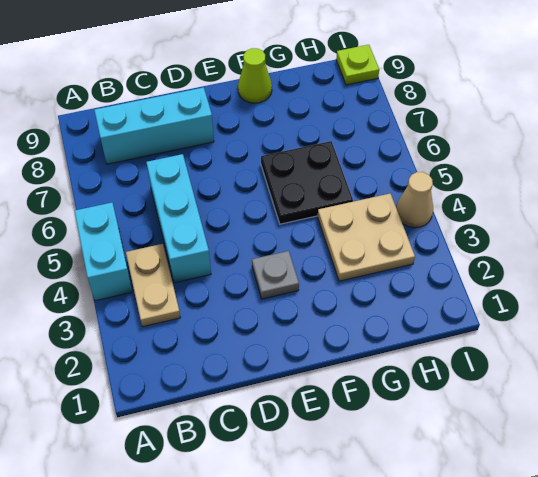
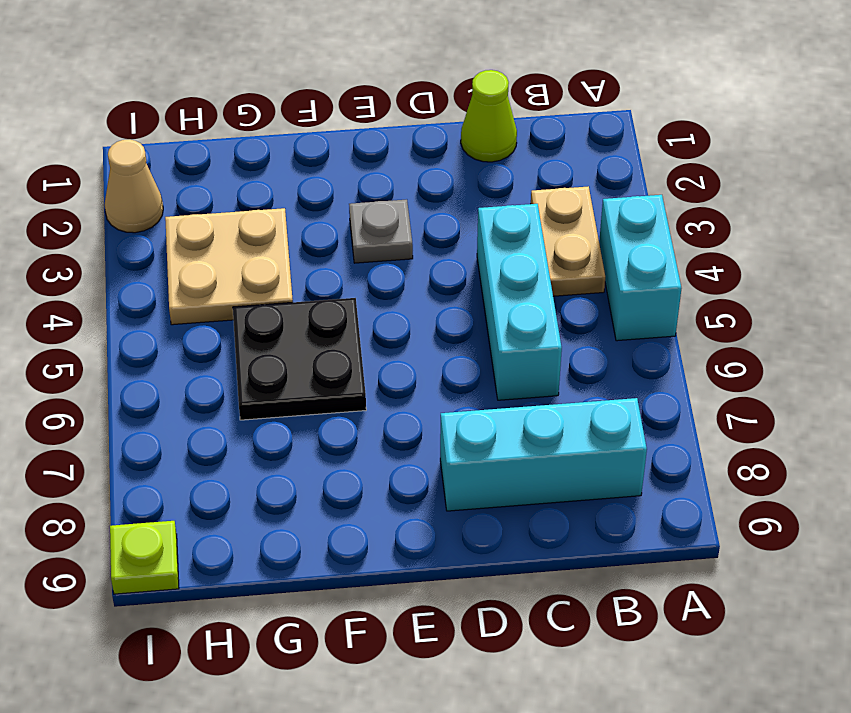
lime cone F9 level 1 -> lime cone C1 level 1
tan cone I4 level 1 -> tan cone I2 level 1

